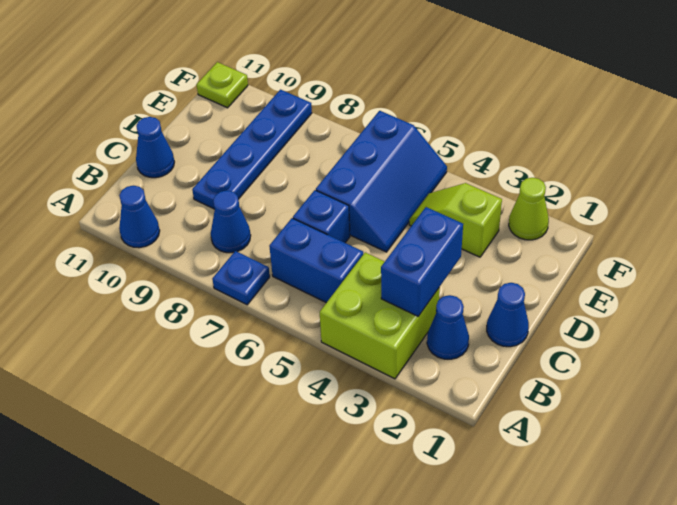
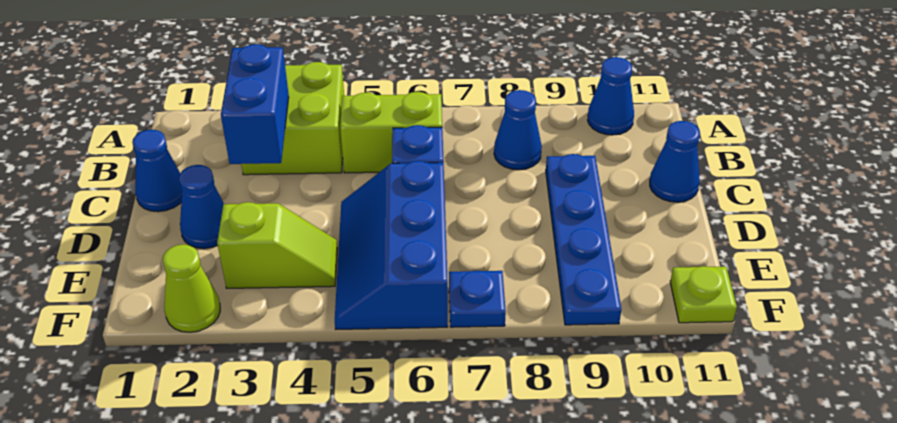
blue plate A7 level 1 -> blue plate F7 level 1
blue cone B2 level 1 -> blue cone D2 level 1
blue brick B5:B6 level 1 -> lime brick B5:B6 level 1

